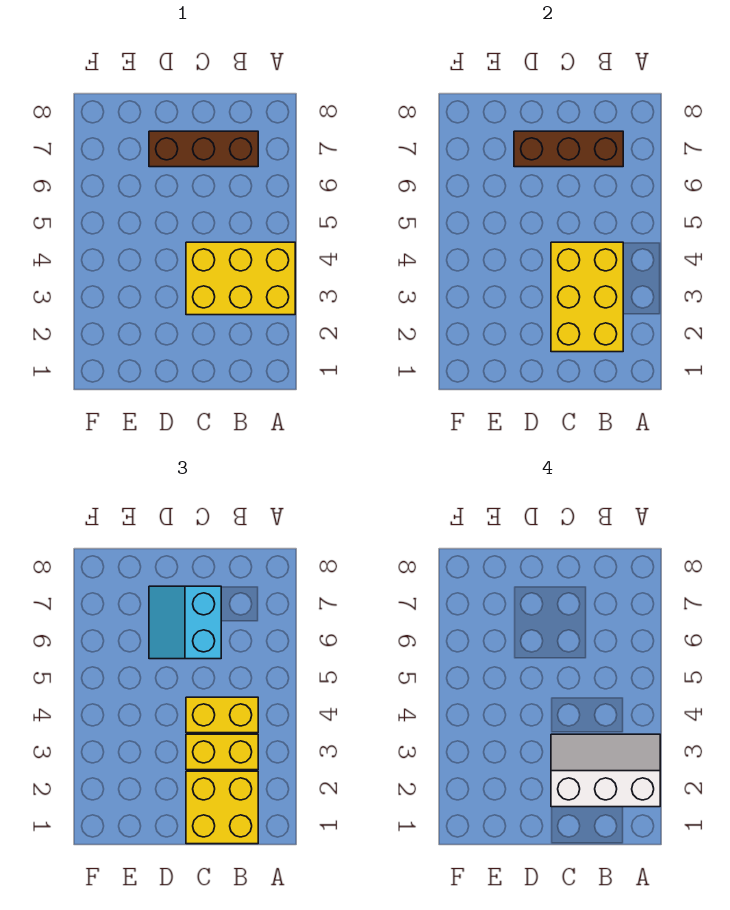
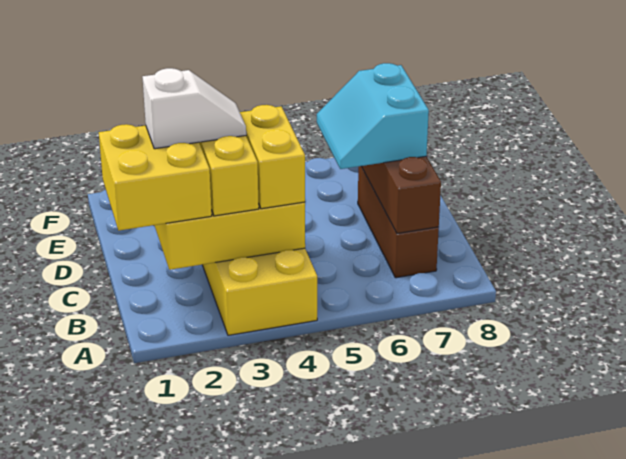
white slope A2:C3 level 4 top 2 -> white slope C2:C3 level 4 top 2
cyan slope C6:D7 level 3 top C -> cyan slope C6:D7 level 3 top 7

